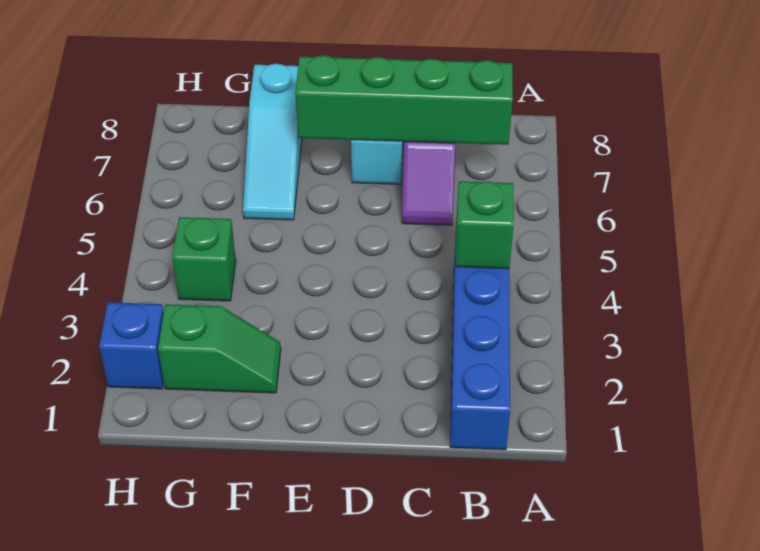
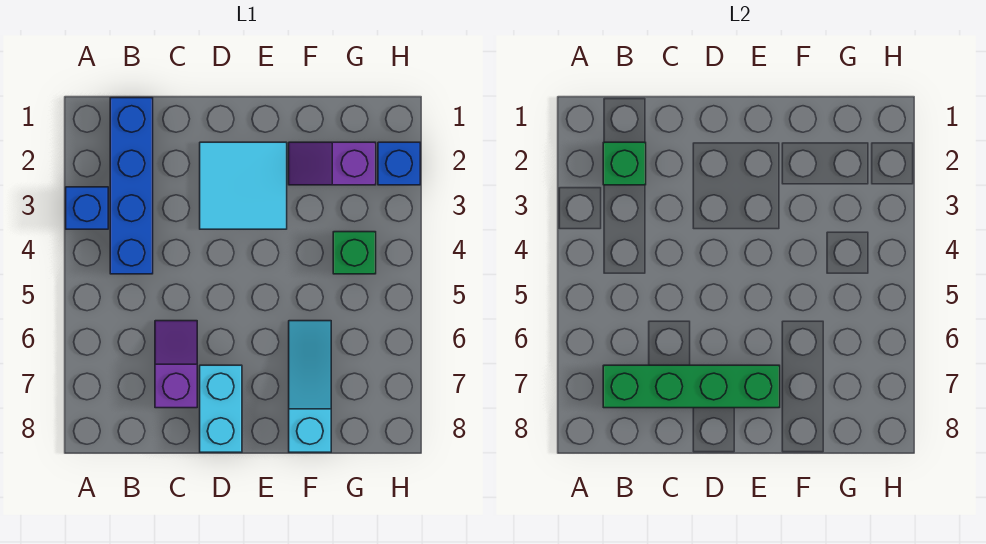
none -> blue brick A3 level 1
green brick B4 level 2 -> green brick B2 level 2
none -> cyan tile D2:E3 level 1
green slope F2:G2 level 1 top G -> purple slope F2:G2 level 1 top G

